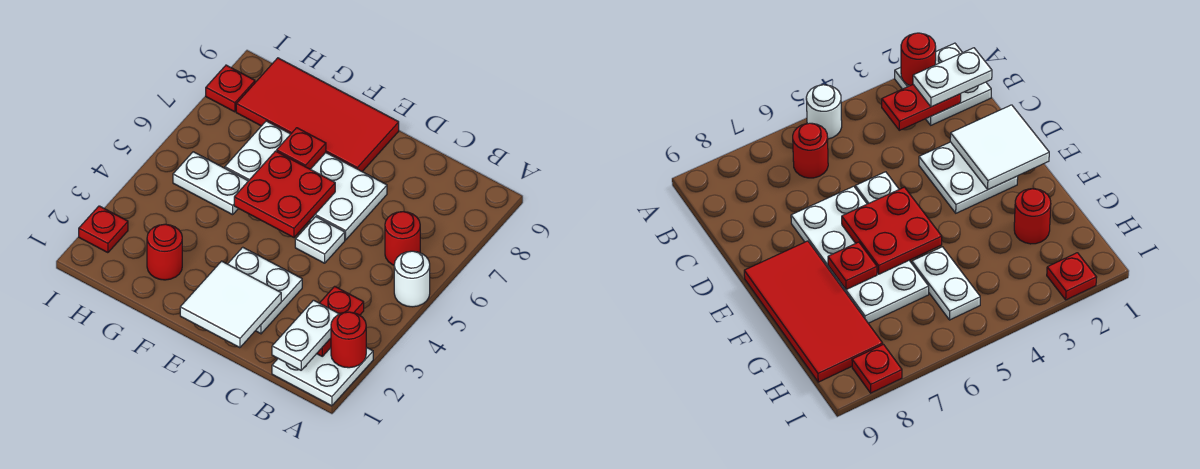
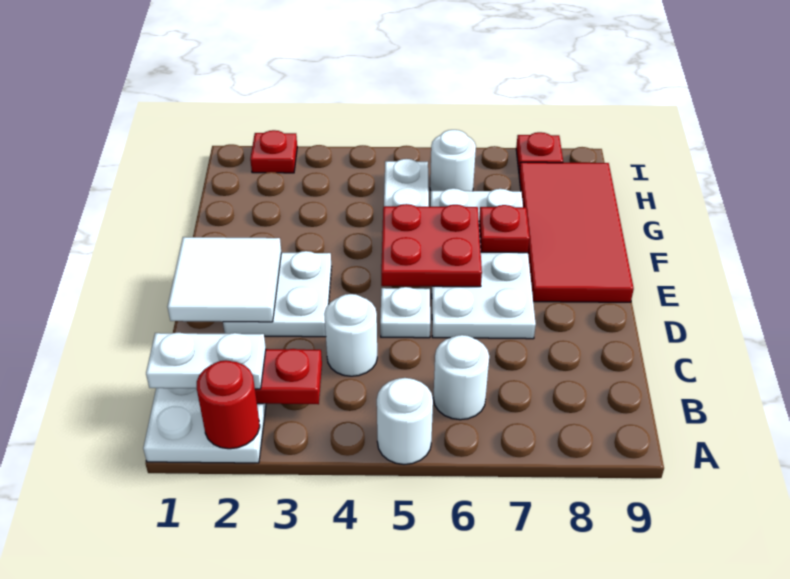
red round brick B6 level 1 -> white round brick B6 level 1
none -> white round brick C4 level 1
red round brick G2 level 1 -> none
none -> white round brick H6 level 1

